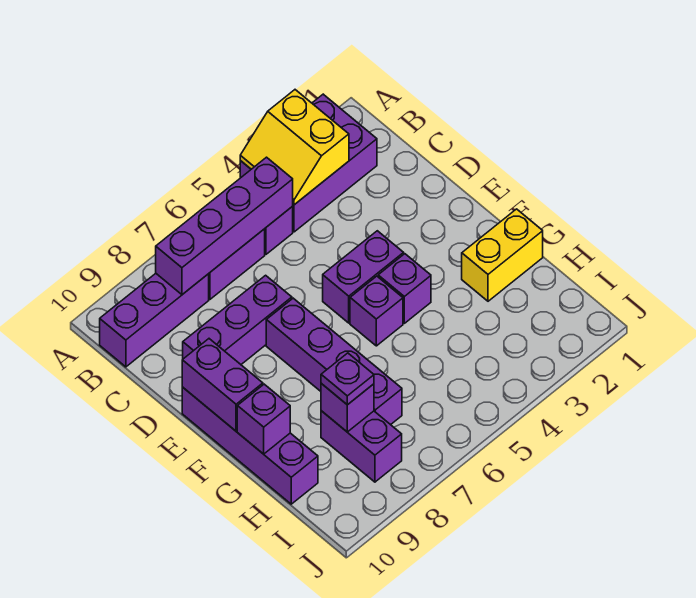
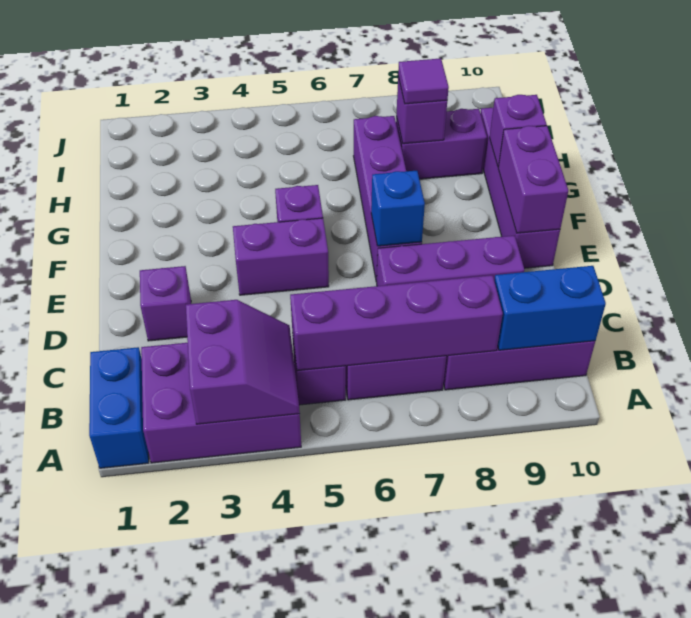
none -> blue brick A1:B1 level 1
yellow slope A3:B4 level 2 top 3 -> purple slope A3:B4 level 2 top 3
none -> blue brick B9:B10 level 2
none -> blue brick E7 level 2
purple brick F4 level 1 -> purple brick D2 level 1
yellow brick G1:G2 level 1 -> none
purple brick H8:I8 level 1 -> purple brick H8:H9 level 1
purple plate H8 level 3 -> purple tile H8 level 3

